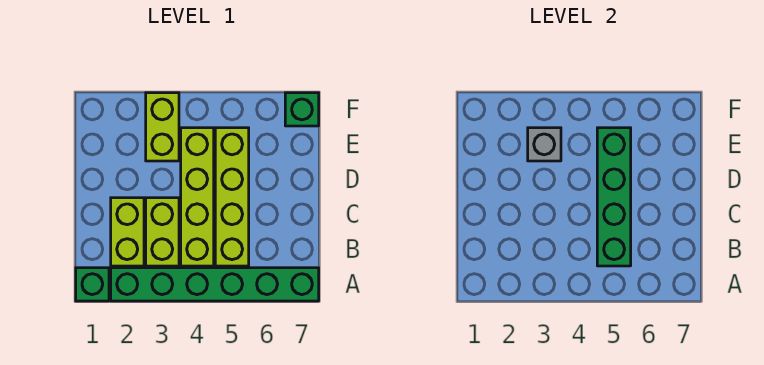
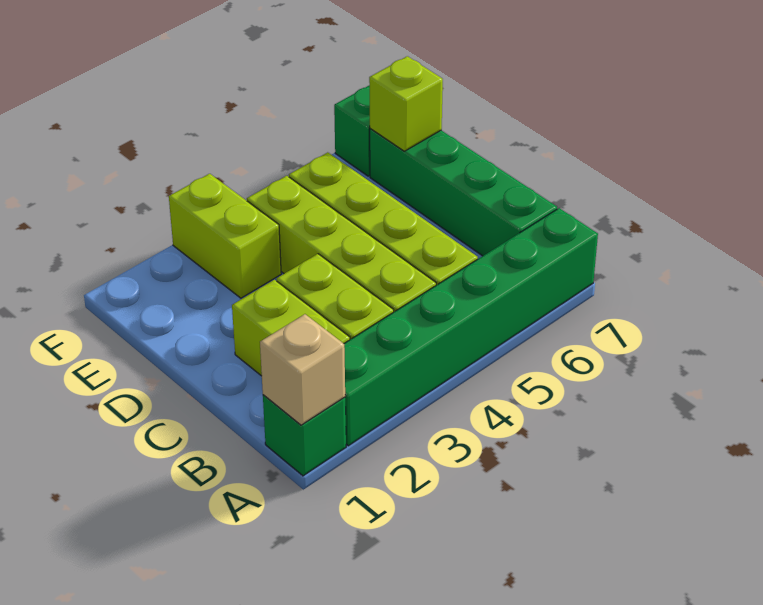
none -> tan brick A1 level 2
green brick B5:E5 level 2 -> green brick B7:E7 level 1
grey brick E3 level 2 -> none
none -> lime brick E7 level 2

